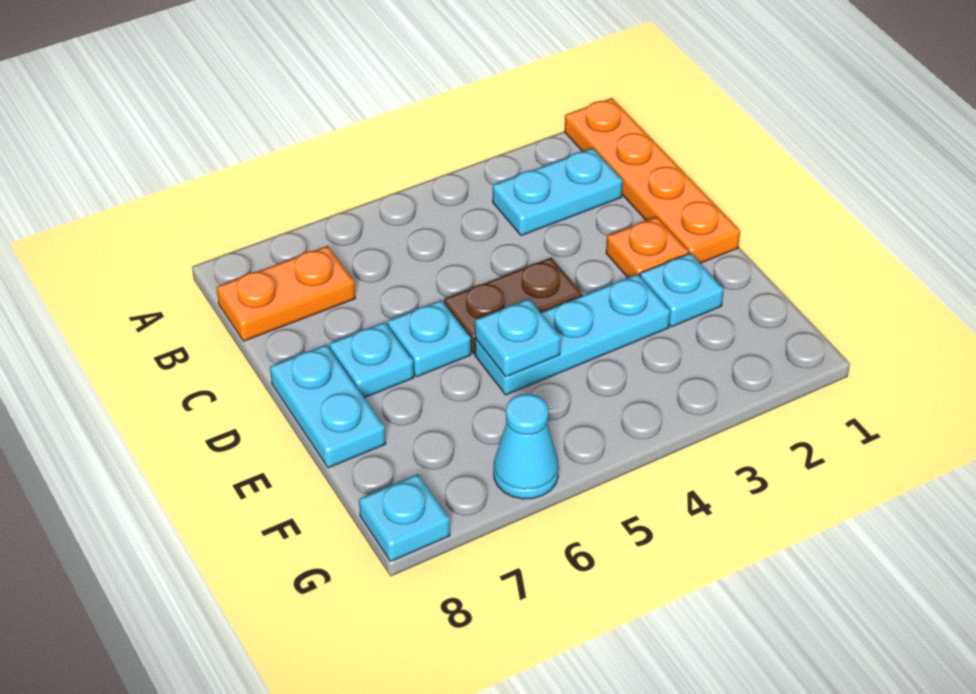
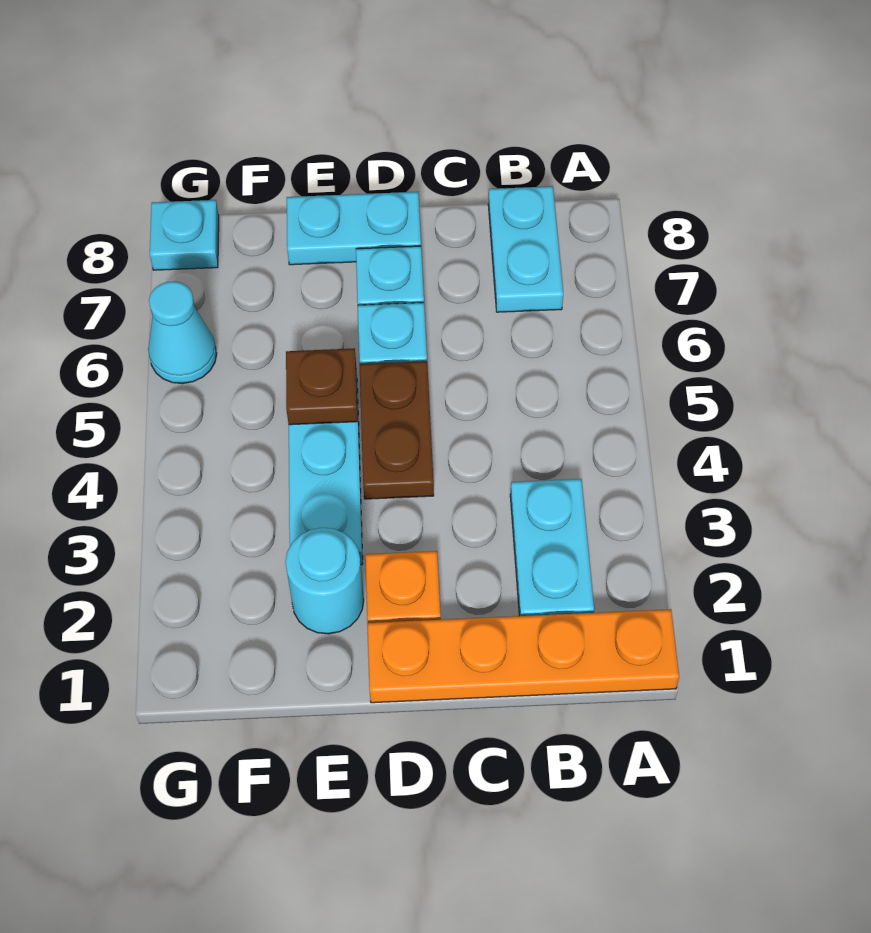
orange plate B7:B8 level 1 -> cyan plate B7:B8 level 1
cyan plate E2 level 1 -> cyan round brick E2 level 1
cyan plate E5 level 2 -> brown plate E5 level 2

